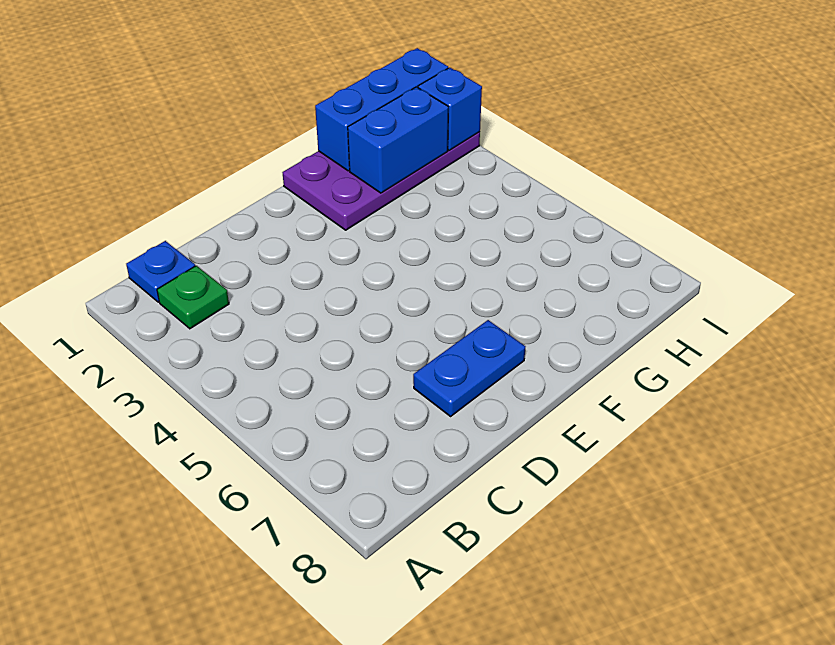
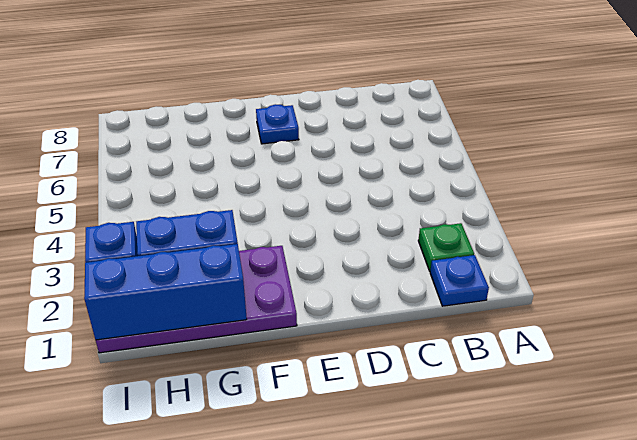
blue plate D7:E7 level 1 -> blue plate E7 level 1

